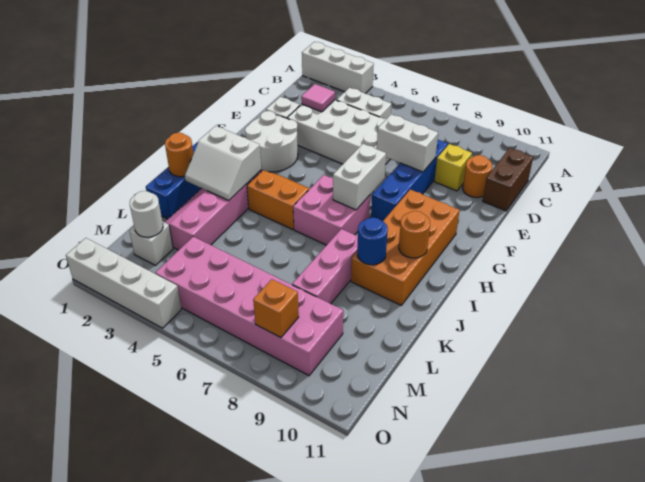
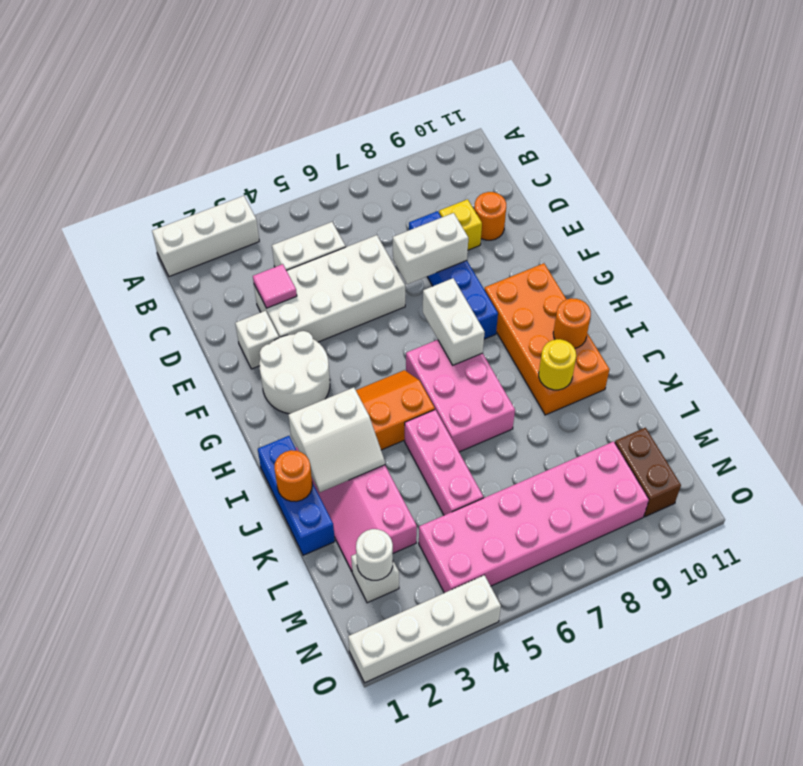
brown brick C11:D11 level 1 -> brown brick M10:N10 level 1
pink brick H6:I7 level 1 -> pink brick H6:J7 level 1
pink brick J8:L8 level 1 -> pink brick J5:L5 level 1
blue round brick J9 level 2 -> yellow round brick J9 level 2
orange brick N8 level 2 -> none

